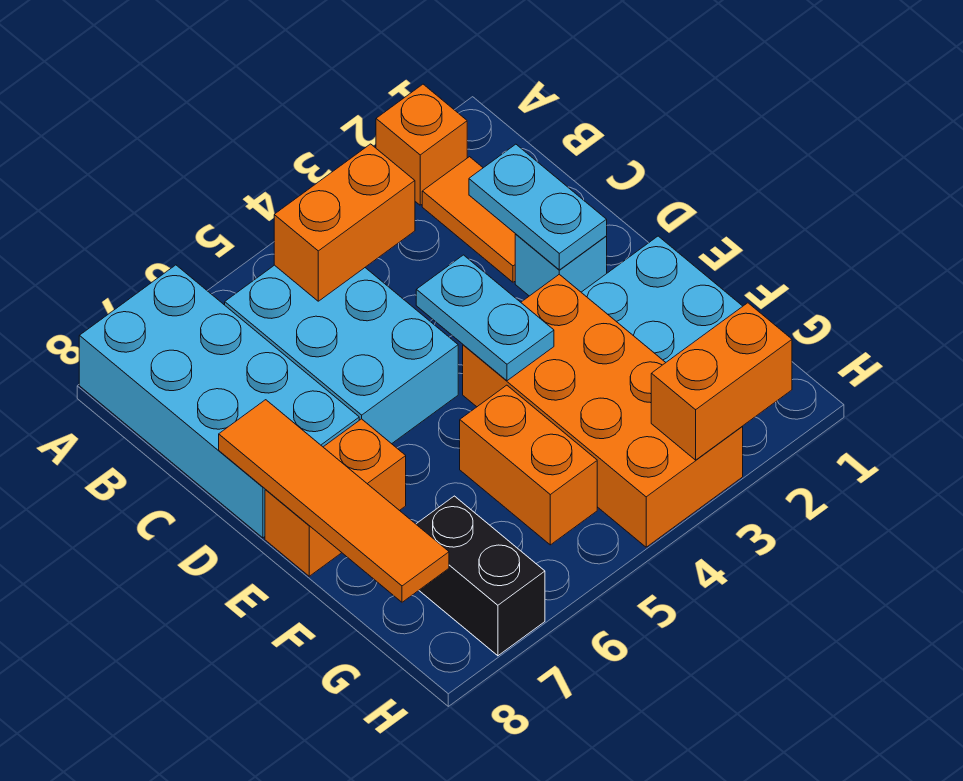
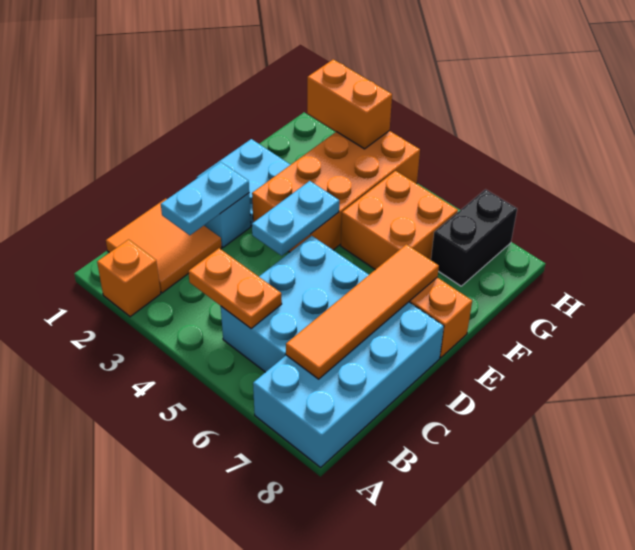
orange tile B2:C2 level 1 -> orange tile B1:C2 level 1
orange brick B4:B5 level 2 -> orange plate B4:B5 level 2
orange tile D8:G8 level 2 -> orange tile B7:E7 level 2
orange brick F5:G5 level 1 -> orange brick F5:G6 level 1

